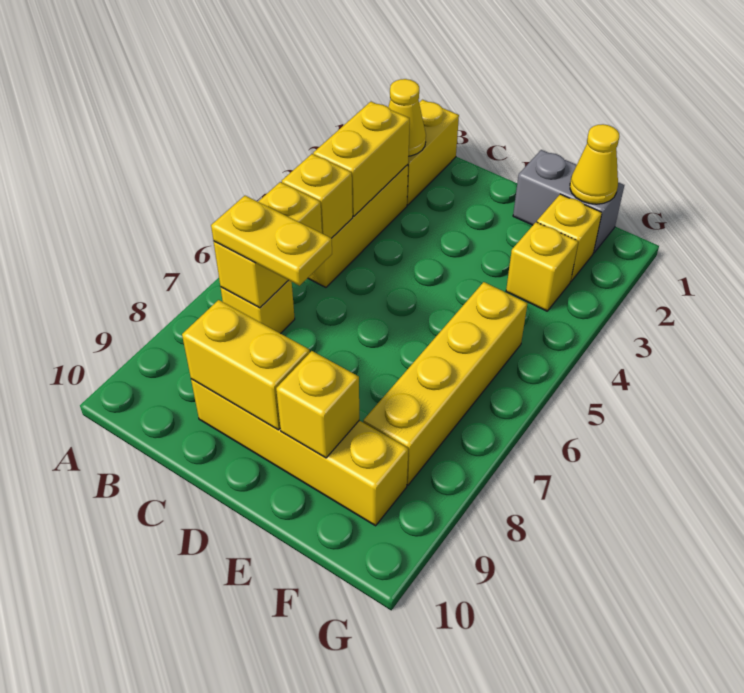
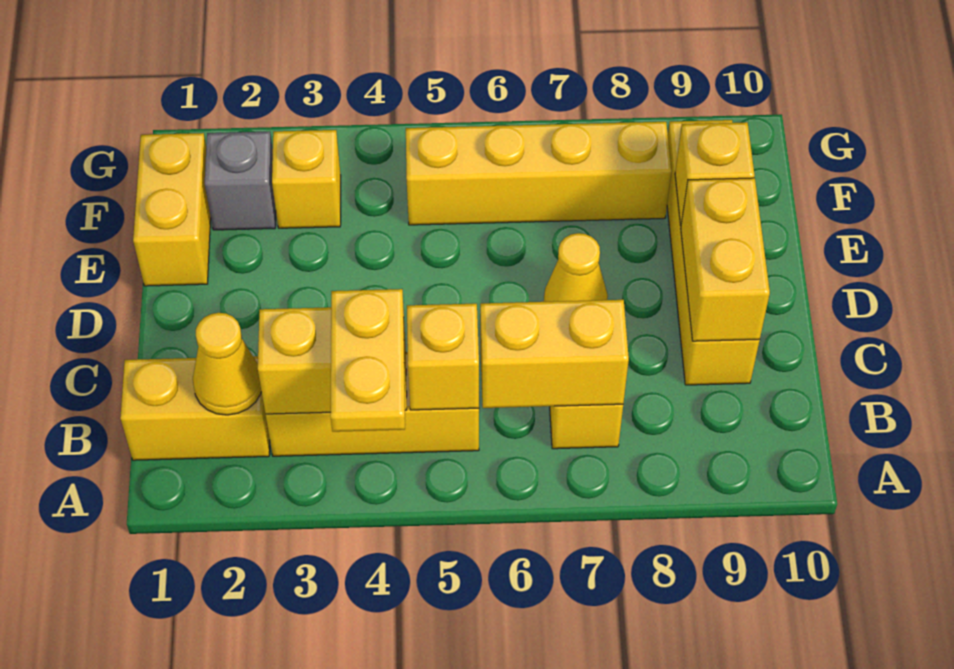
yellow plate B7:C7 level 3 -> yellow plate A4:B4 level 3
grey brick E1:F1 level 1 -> yellow brick E1:F1 level 1
yellow cone F1 level 2 -> yellow cone D7 level 1
yellow brick F2 level 1 -> grey brick F2 level 1

